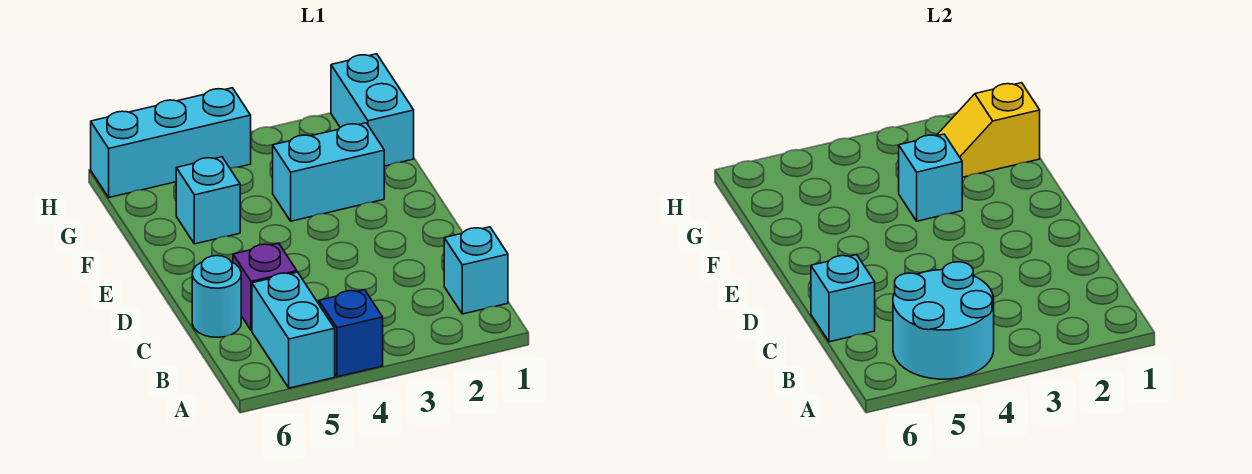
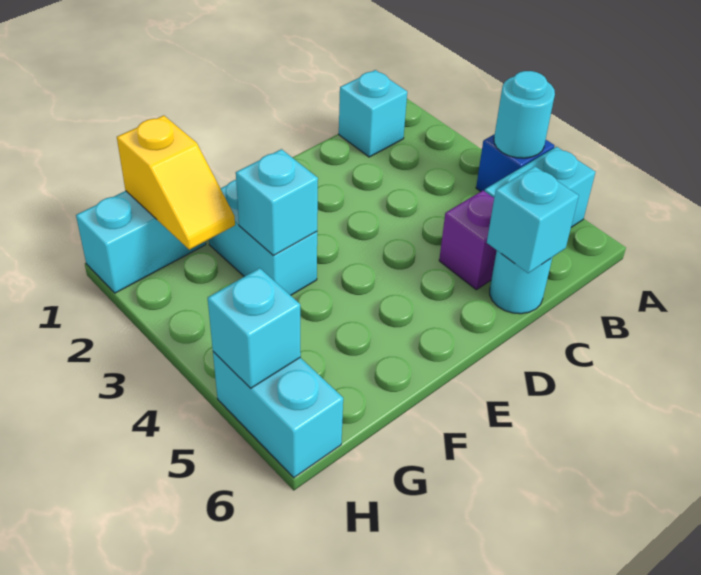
cyan round brick A4:B5 level 2 -> cyan round brick A4 level 2
cyan brick F5 level 1 -> cyan brick H5 level 2
cyan brick H4:H6 level 1 -> cyan brick H5:H6 level 1

